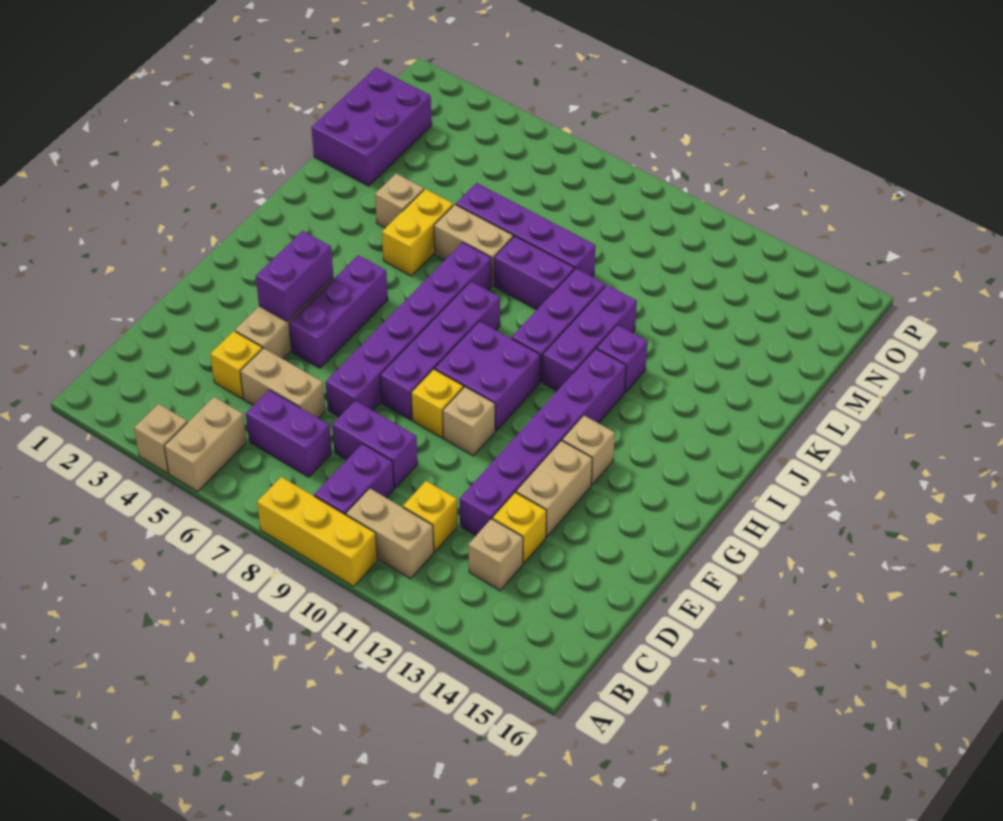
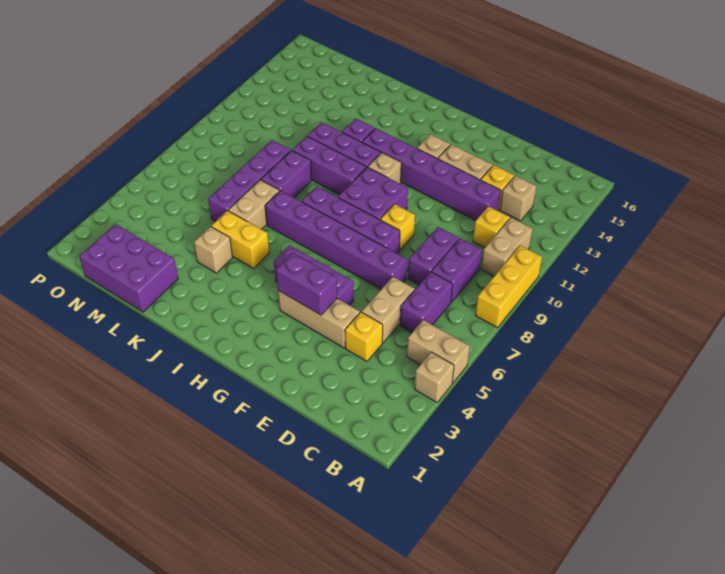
purple brick B9:C9 level 1 -> purple brick C8:C9 level 1
tan brick F10 level 1 -> tan brick H11 level 1

